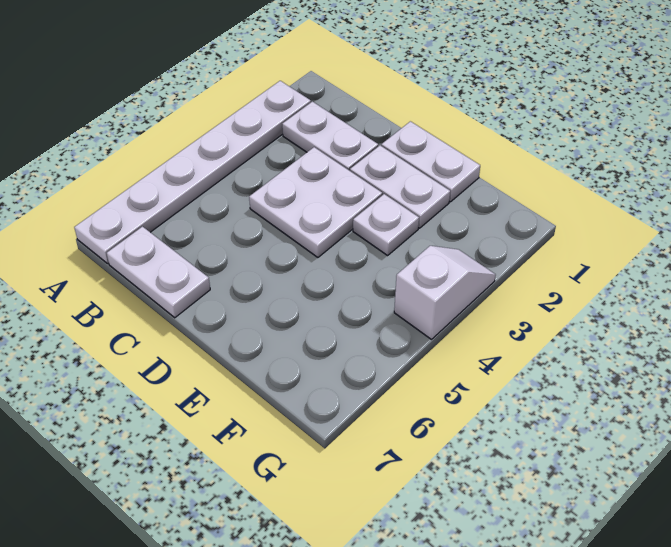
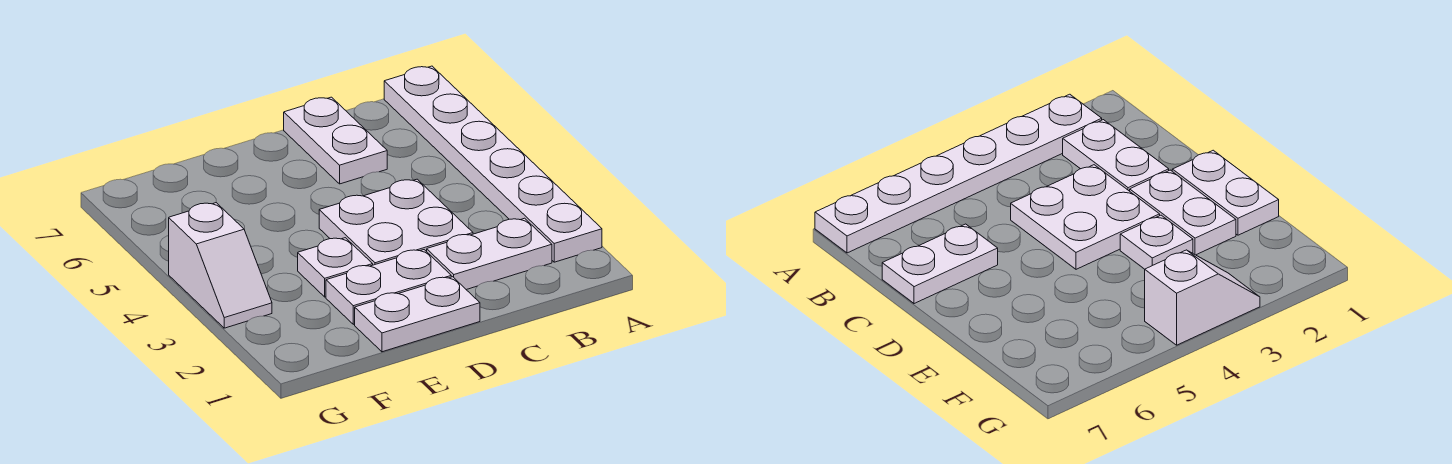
white plate B7:C7 level 1 -> white plate C6:C7 level 1

